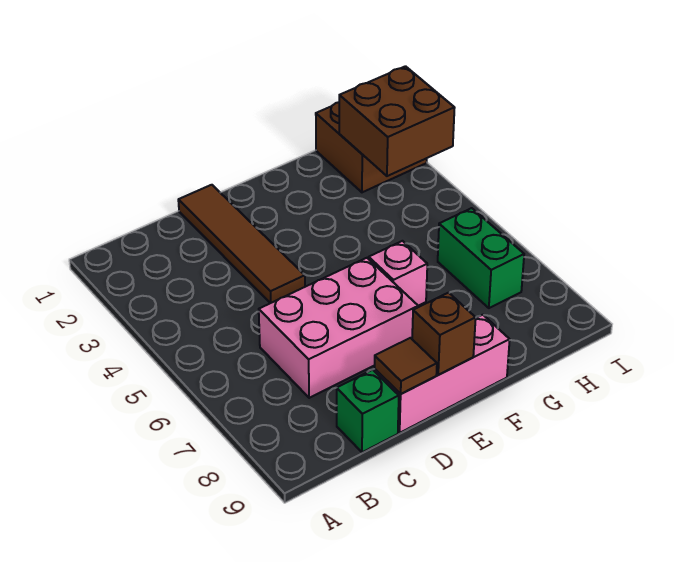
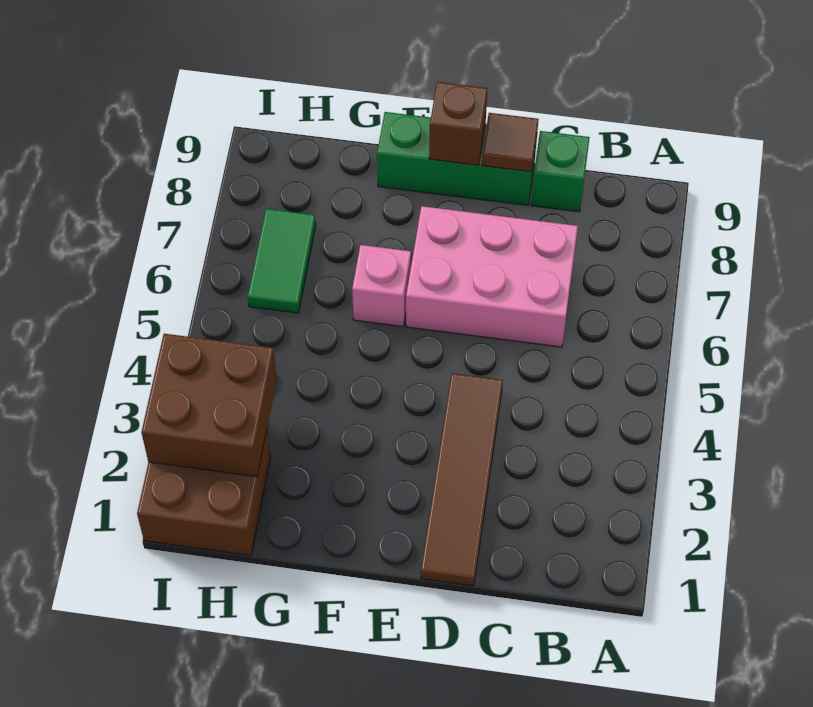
pink brick D9:F9 level 1 -> green brick D9:F9 level 1
green brick H6:H7 level 1 -> green tile H6:H7 level 1

